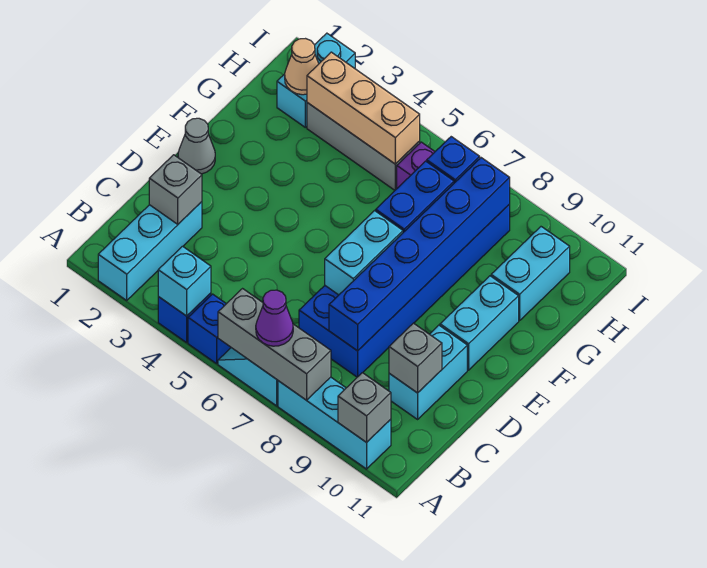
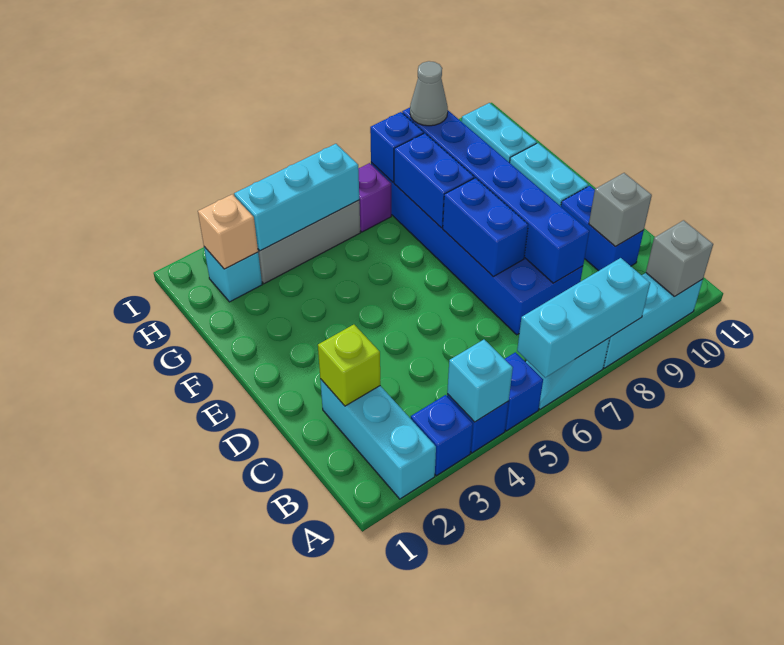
none -> blue brick A3 level 1
grey brick A6:A8 level 2 -> cyan brick A6:A8 level 2
purple cone A7 level 3 -> none
grey brick C2 level 2 -> lime brick C2 level 2
cyan brick C10:D10 level 1 -> blue brick C10:D10 level 1
cyan brick D7:E7 level 2 -> blue brick D7:E7 level 2
grey cone E1 level 1 -> grey cone H8 level 3
cyan brick H2:I2 level 1 -> cyan brick H2 level 1
tan cone H2 level 2 -> tan brick H2 level 2
tan brick H3:H5 level 2 -> cyan brick H3:H5 level 2

